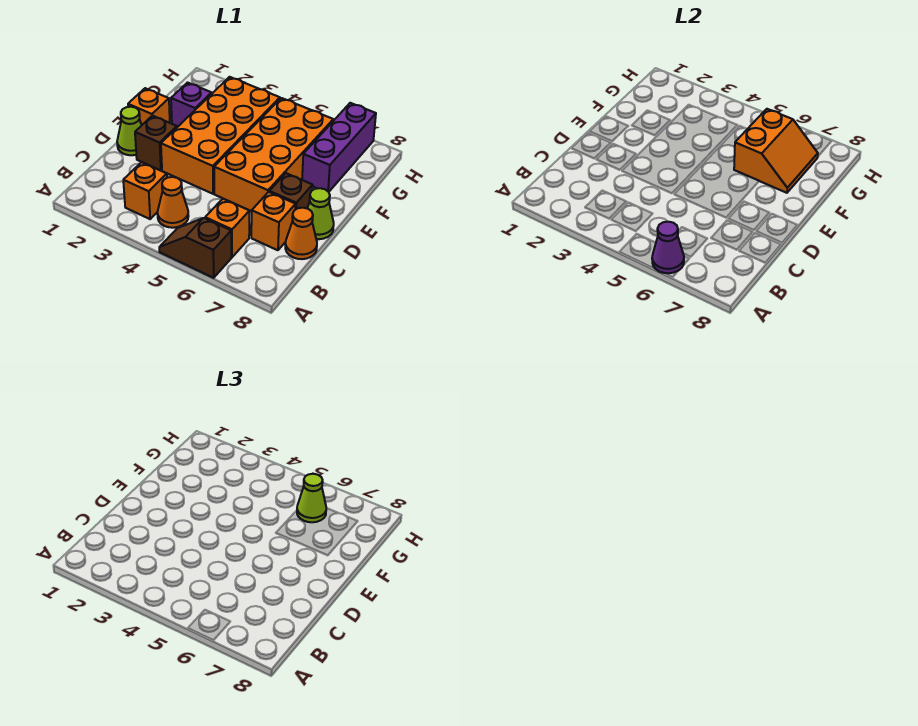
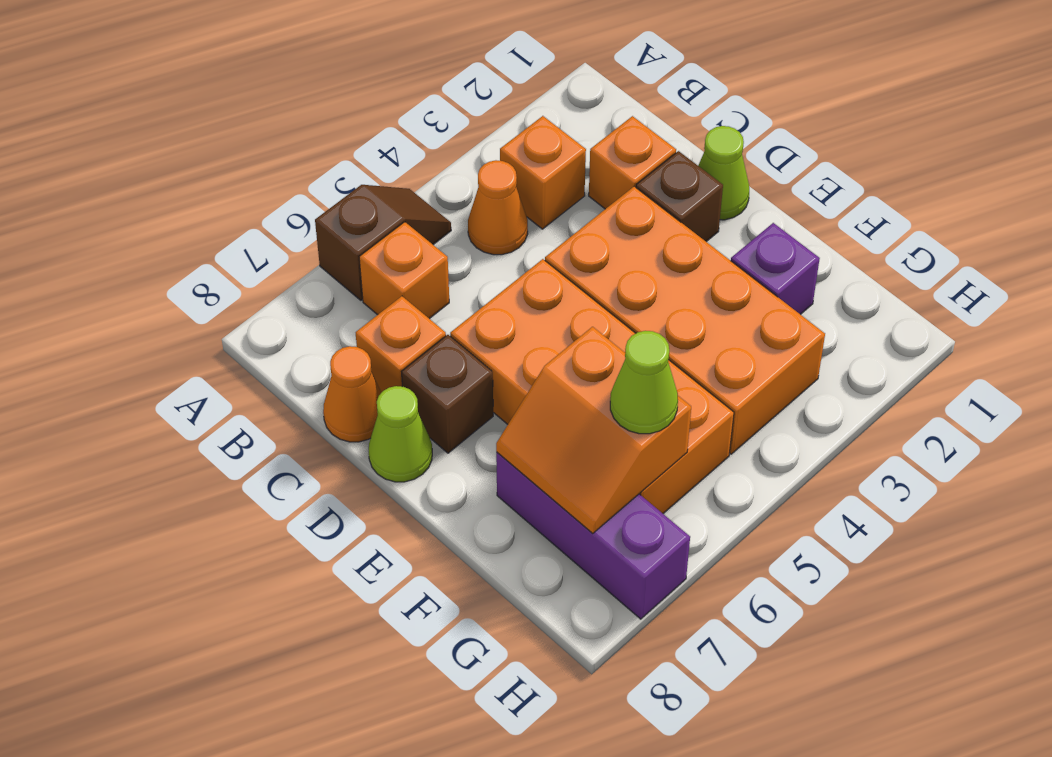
purple cone A6 level 2 -> none
orange brick E1 level 1 -> orange brick C2 level 1

